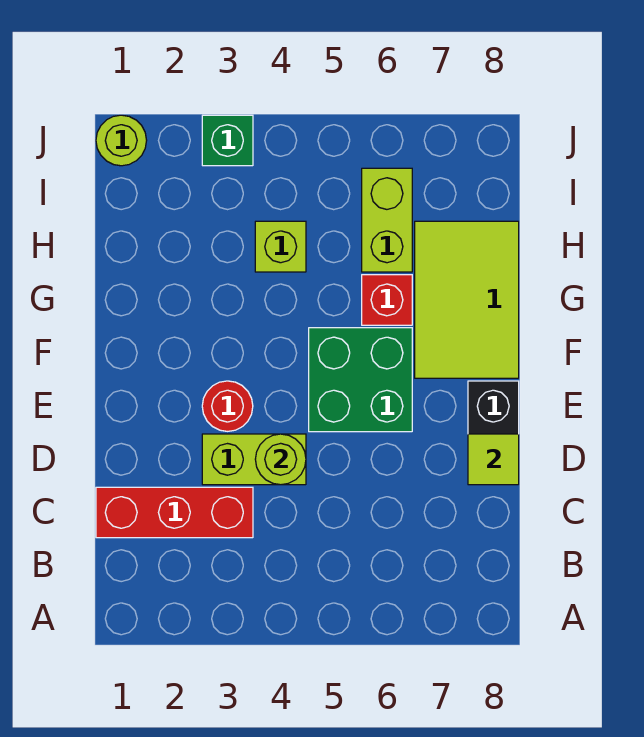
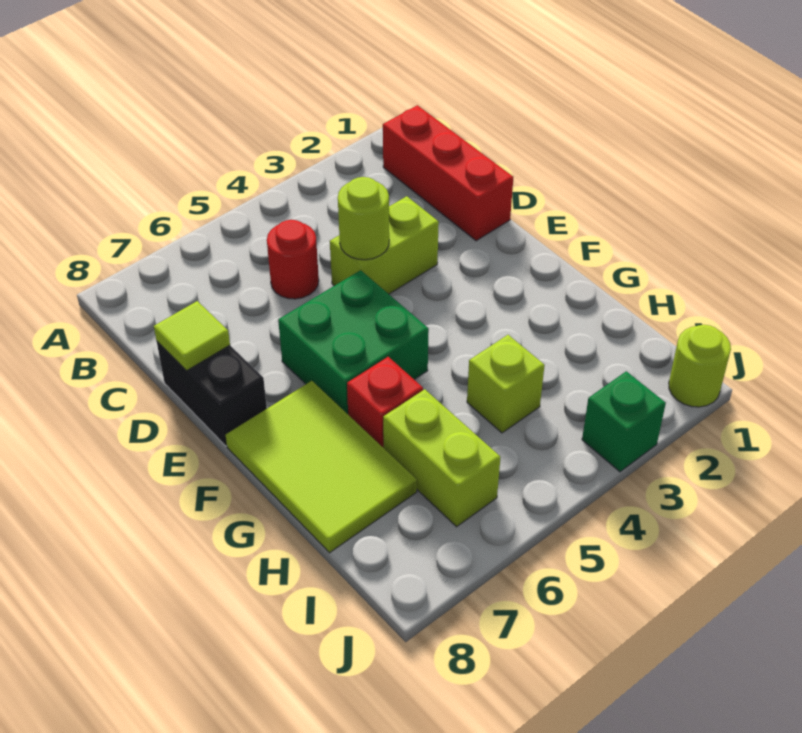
red brick C1:C3 level 1 -> red brick B1:D1 level 1
red round brick E3 level 1 -> red round brick C5 level 1

